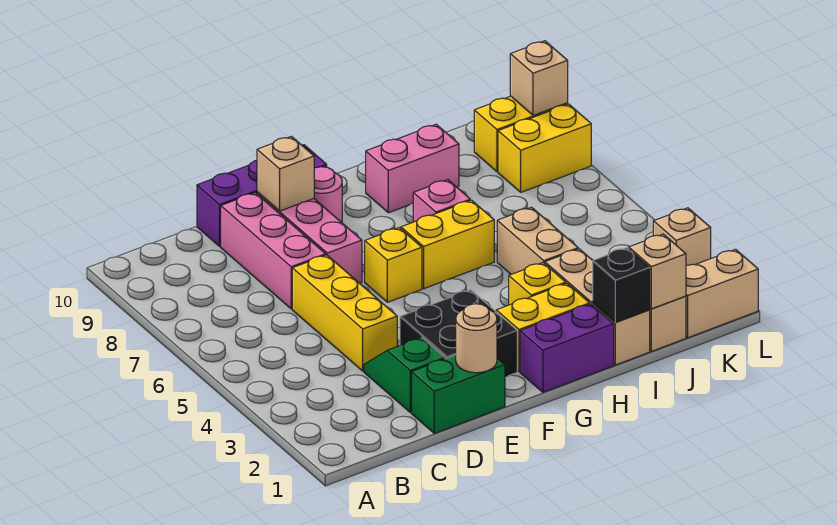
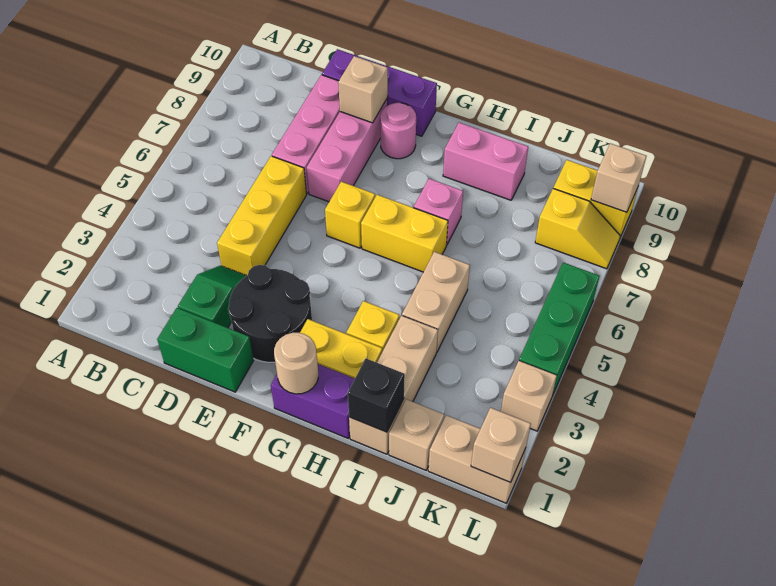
tan round brick E1 level 2 -> tan round brick G1 level 2
black brick E2:F3 level 1 -> black round brick E2:F3 level 1
tan brick J1 level 2 -> tan brick L1 level 2
yellow brick K8:L8 level 1 -> yellow slope K8:L8 level 1 top K
none -> green brick L4:L6 level 1

